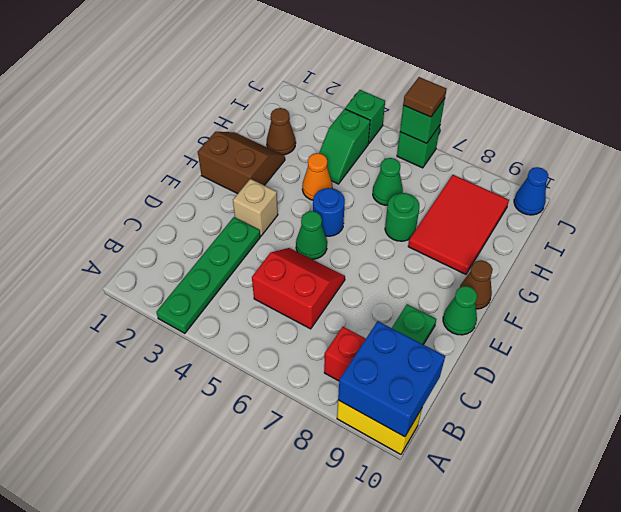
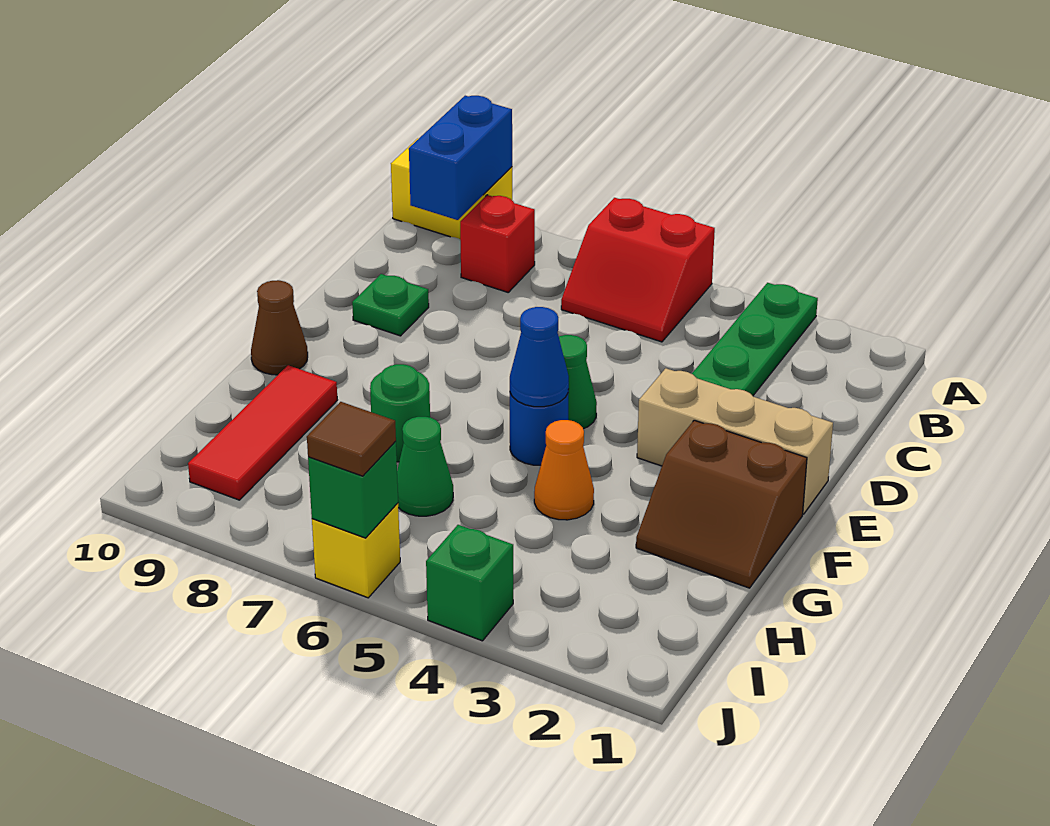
blue brick A9:B10 level 2 -> blue brick A9:B9 level 2
red slope C5:D6 level 1 top C -> red slope A5:B6 level 1 top A
tan brick E3 level 1 -> tan brick E1:E3 level 1
green cone E10 level 1 -> none
red tile G8:I9 level 1 -> red tile G9:I9 level 1
brown cone H2 level 1 -> none
green slope H4:I4 level 1 top I -> none
green brick J6 level 1 -> yellow brick J6 level 1
blue cone J10 level 1 -> blue cone F5 level 2

